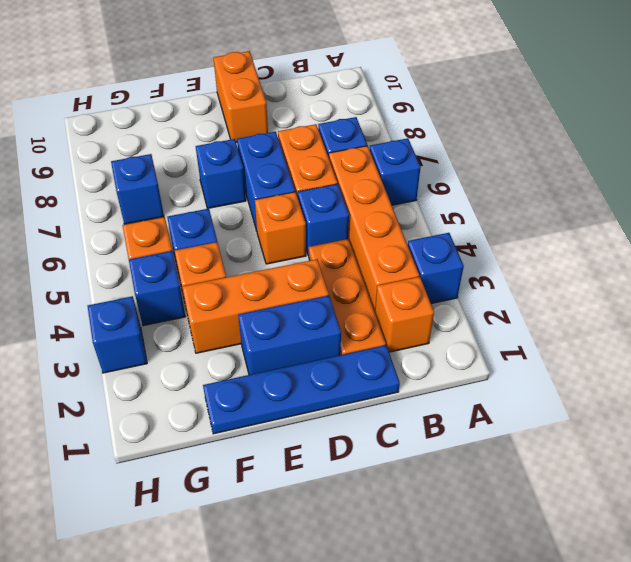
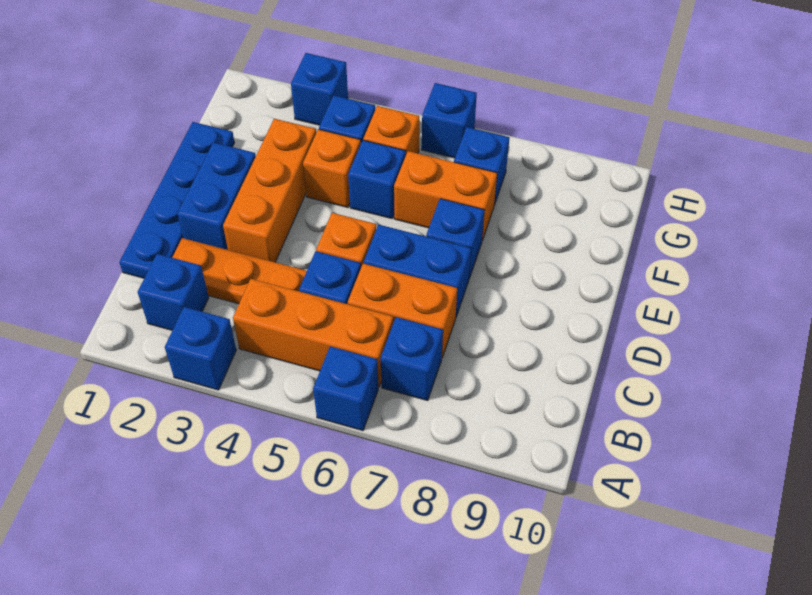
orange brick B2 level 1 -> blue brick B2 level 1
orange brick B3:B6 level 1 -> orange brick B4:B6 level 1
orange brick D9:D10 level 1 -> orange brick F6:F7 level 1
none -> blue brick H6 level 1

